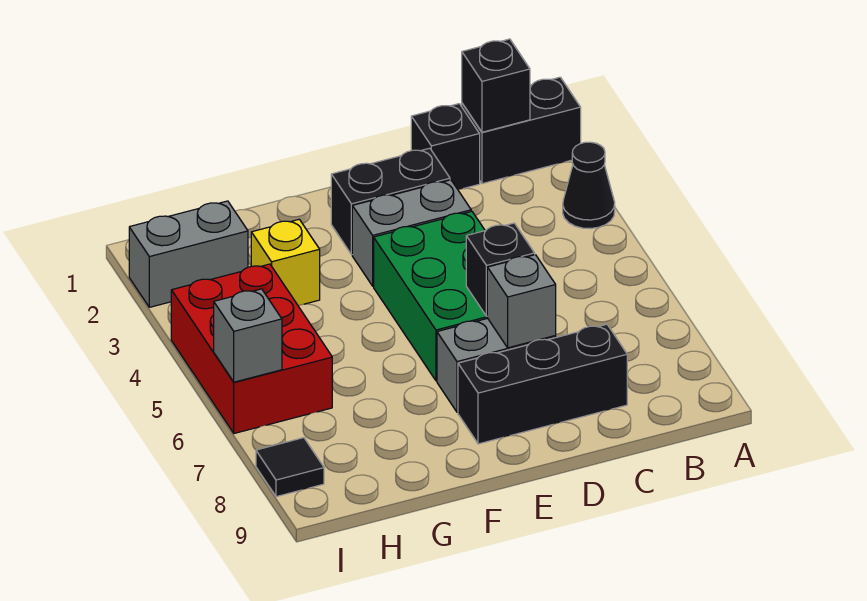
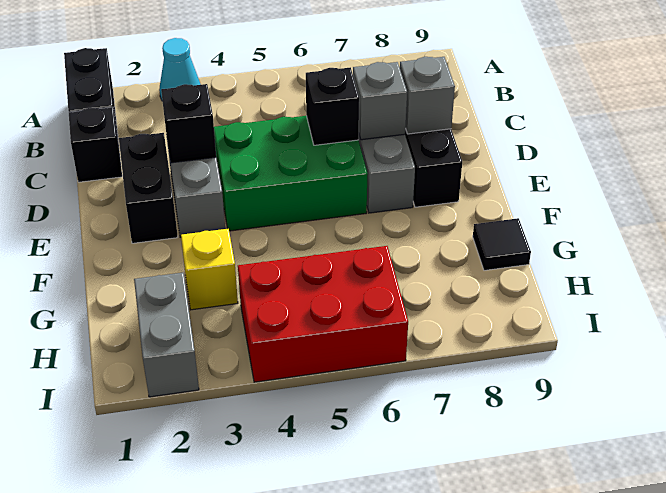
black cone A3 level 1 -> cyan cone A3 level 1
black brick B1 level 2 -> black brick D3 level 2
grey brick I6 level 2 -> grey brick D8 level 2
black tile I8 level 1 -> black tile G9 level 1

